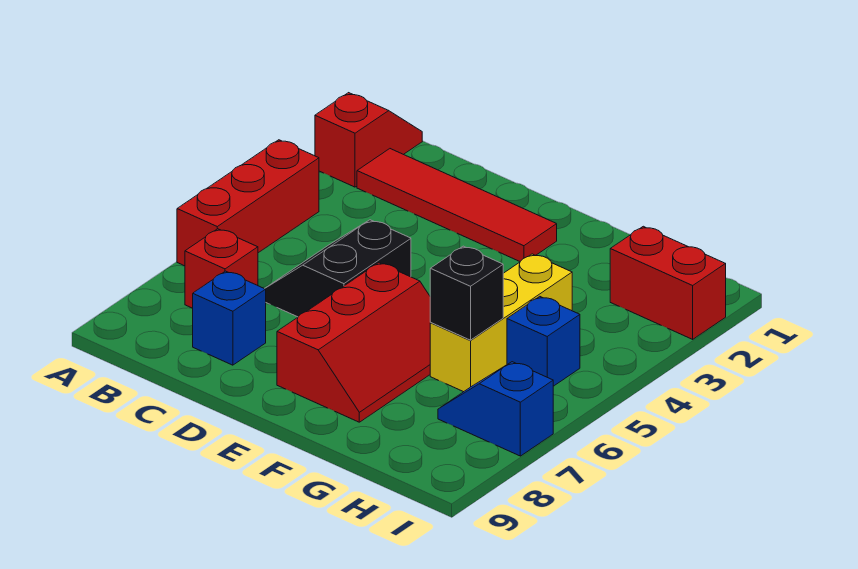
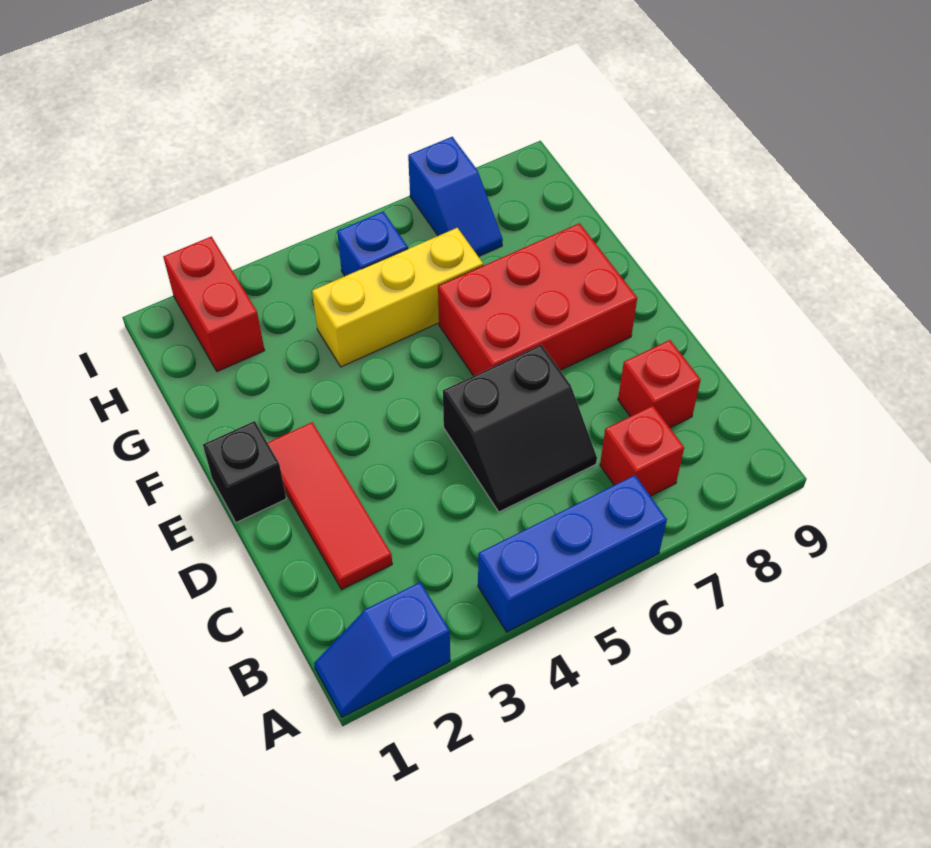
red slope A1:A2 level 1 top 2 -> blue slope A1:A2 level 1 top 2
red brick A4:A6 level 1 -> blue brick A4:A6 level 1
red tile B2:E2 level 1 -> red tile C2:E2 level 1
blue brick C8 level 1 -> red brick C8 level 1
red slope E6:F8 level 1 top E -> red brick E6:F8 level 1
black brick G6 level 2 -> black brick E1 level 1

